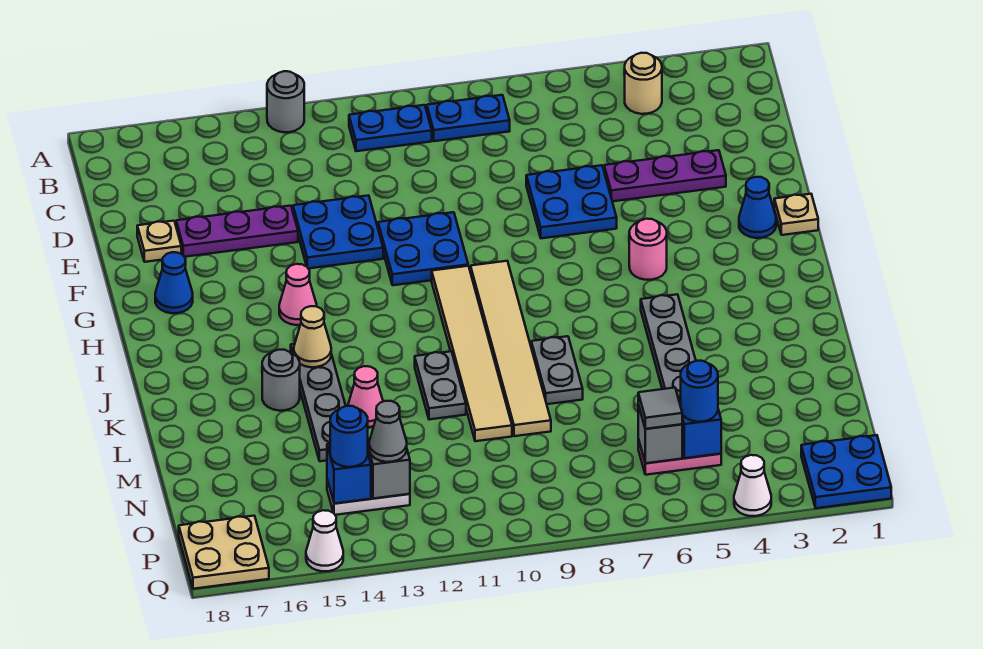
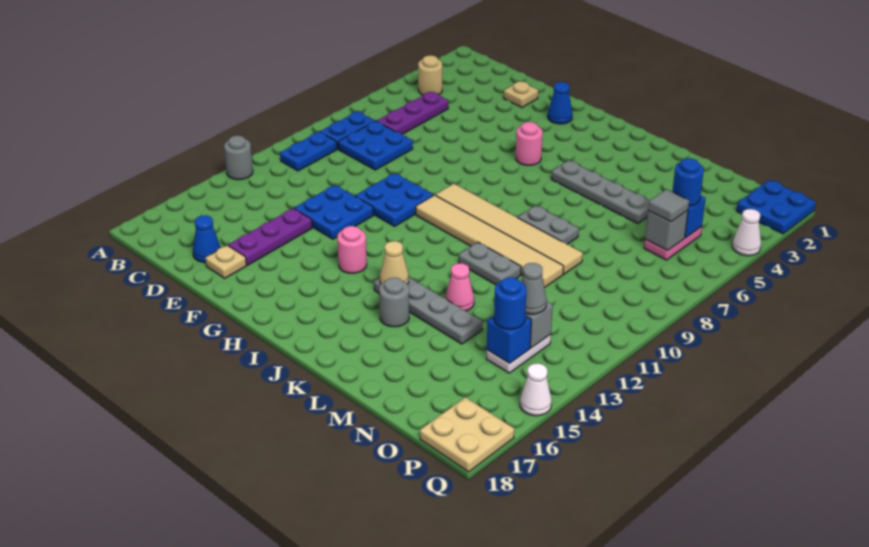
purple plate E3:E5 level 1 -> purple plate C5:C7 level 1
blue plate E6:F7 level 1 -> blue plate C8:D9 level 1
tan plate G1 level 1 -> tan plate E2 level 1
blue cone G17 level 1 -> blue cone D17 level 1
pink cone H14 level 1 -> pink round brick H14 level 1

